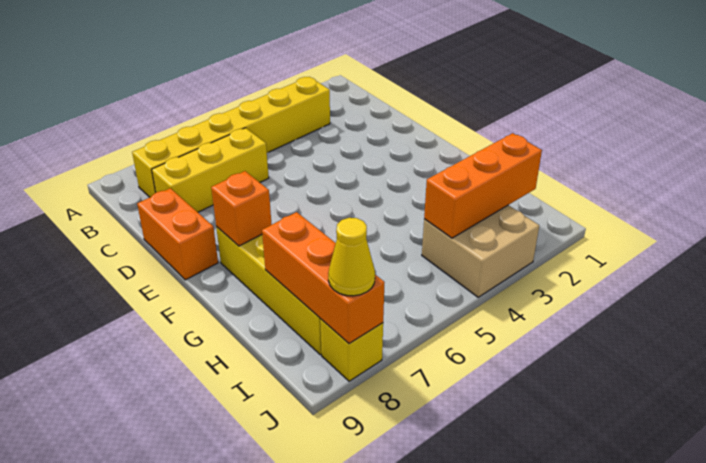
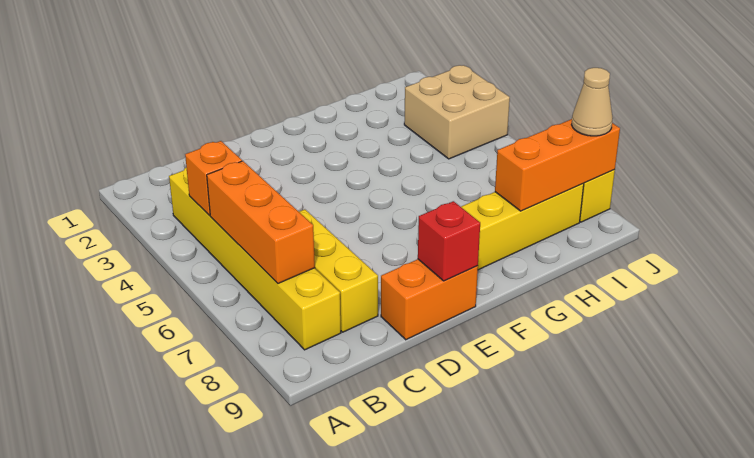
none -> red brick E9 level 2
orange brick F8 level 2 -> orange brick B4 level 2
orange brick I2:I4 level 2 -> orange brick B5:B7 level 2
yellow cone J8 level 3 -> tan cone J8 level 3

